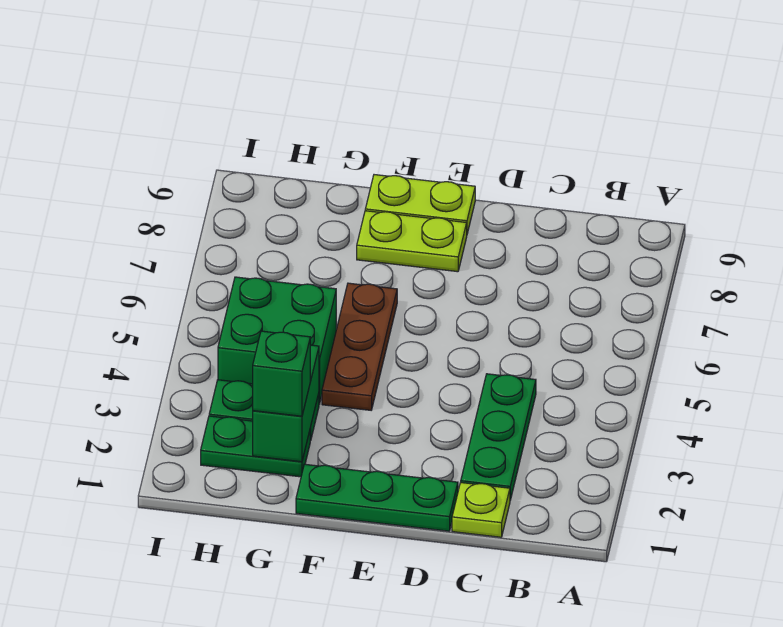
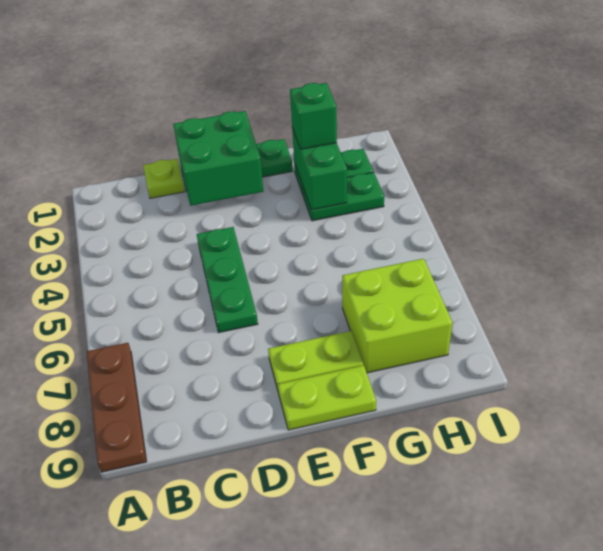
green plate C2:C4 level 1 -> green plate D4:D6 level 1
brown plate F4:F6 level 1 -> brown plate A7:A9 level 1
green brick G4:H5 level 1 -> green brick D1:E2 level 2
none -> lime brick G7:H8 level 1

